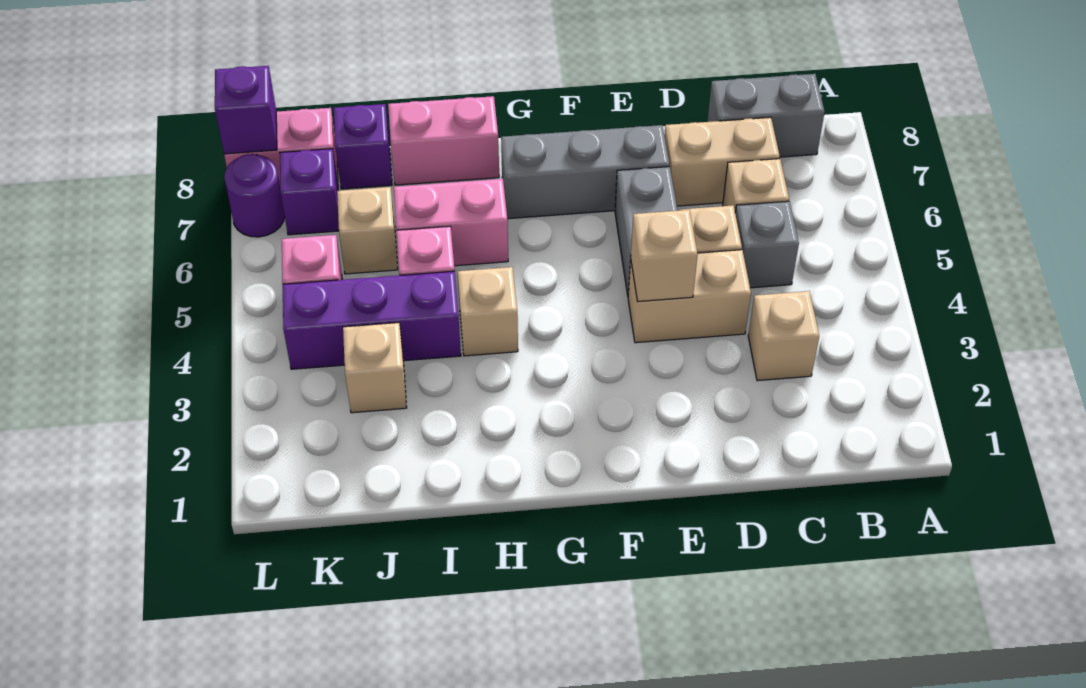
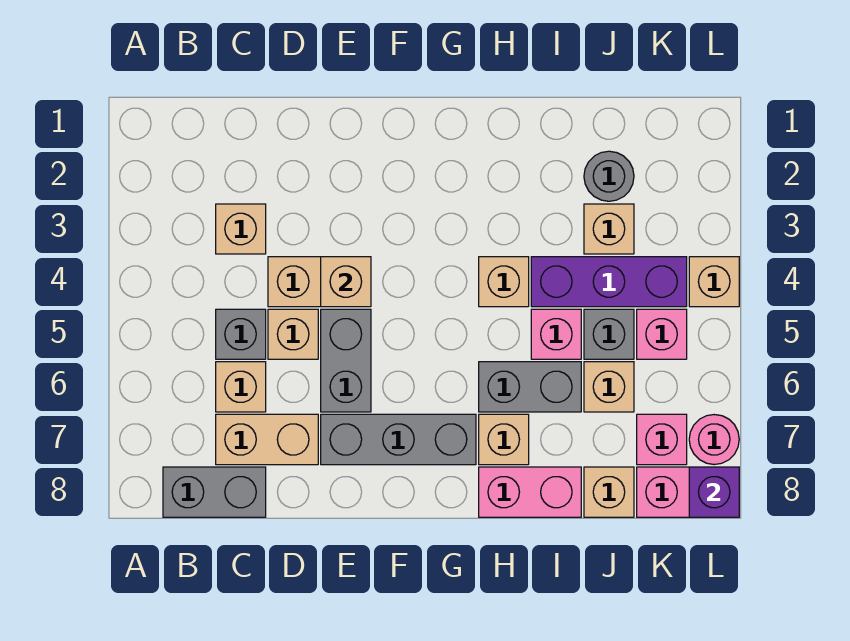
pink brick H6:I6 level 1 -> grey brick H6:I6 level 1
none -> tan brick H7 level 1
none -> grey round brick J2 level 1
none -> grey brick J5 level 1
purple brick J8 level 1 -> tan brick J8 level 1
purple brick K7 level 1 -> pink brick K7 level 1
none -> tan brick L4 level 1
purple round brick L7 level 1 -> pink round brick L7 level 1

